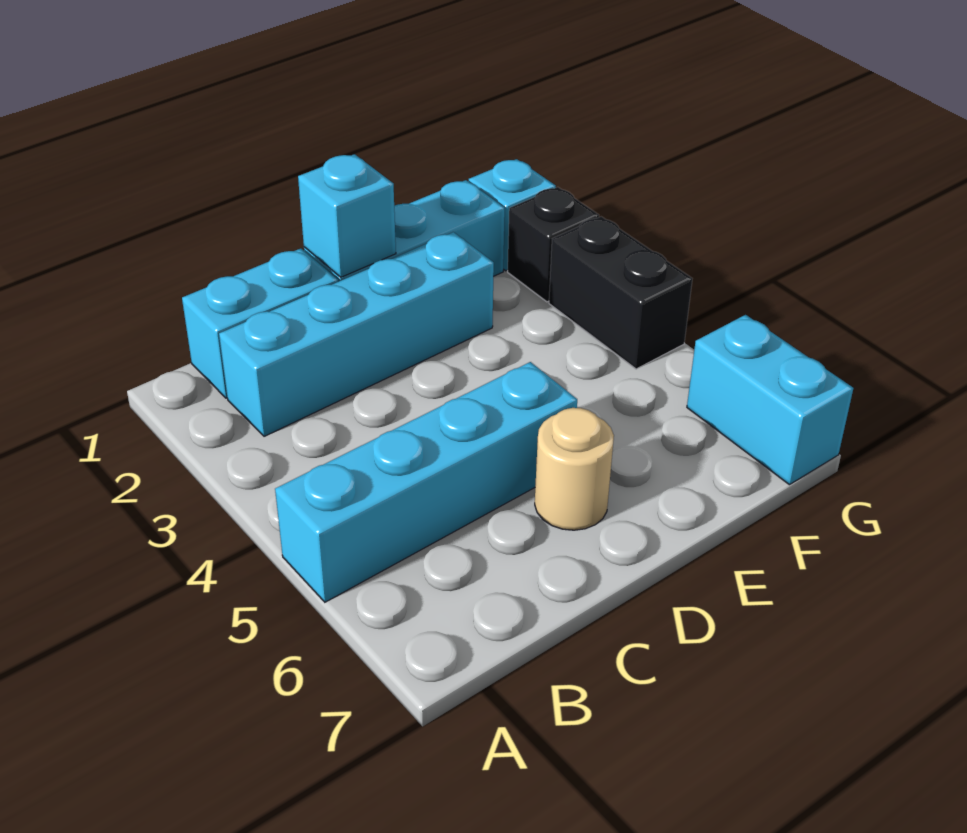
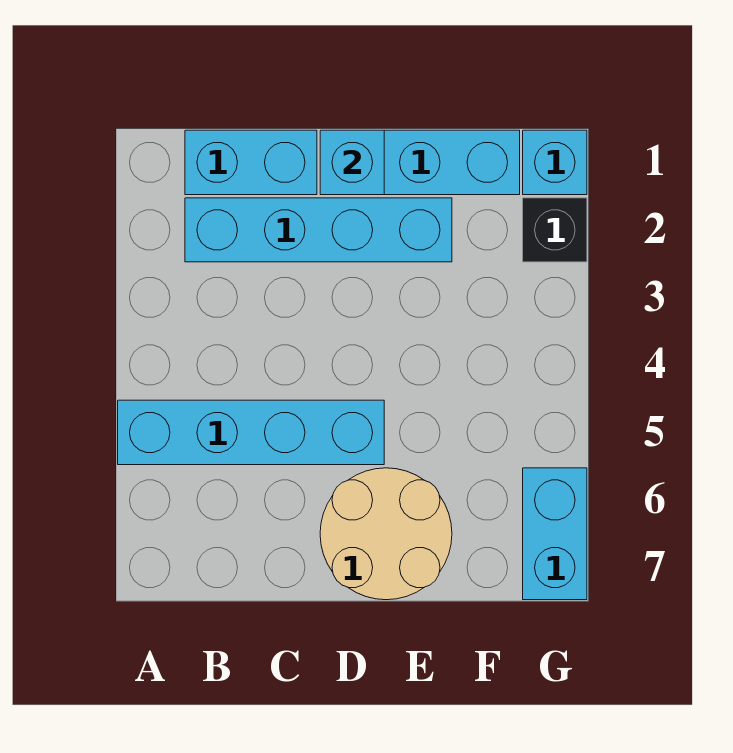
tan round brick D6 level 1 -> tan round brick D6:E7 level 1
black brick G3:G4 level 1 -> none

